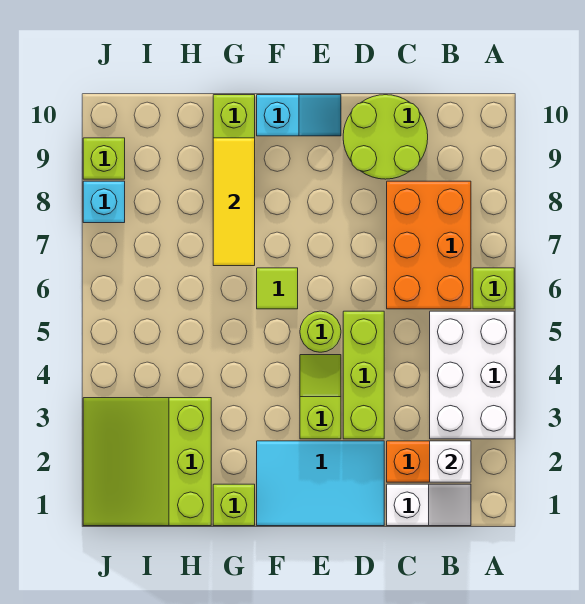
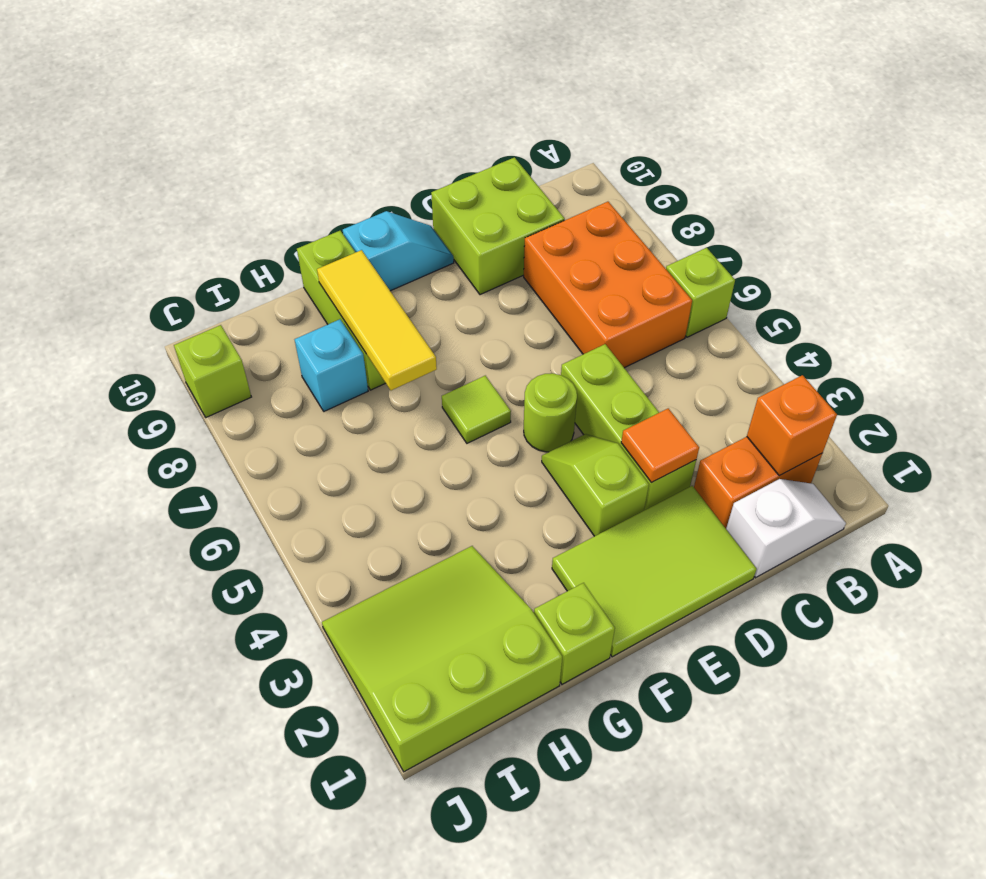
white brick A3:B5 level 1 -> none
white brick B2 level 2 -> orange brick B2 level 2
lime round brick C9:D10 level 1 -> lime brick C9:D10 level 1
cyan tile D1:F2 level 1 -> lime tile D1:F2 level 1
none -> orange tile D3 level 2
lime slope H1:J3 level 1 top H -> lime slope H1:J3 level 1 top 1
cyan brick J8 level 1 -> cyan brick H8 level 1

